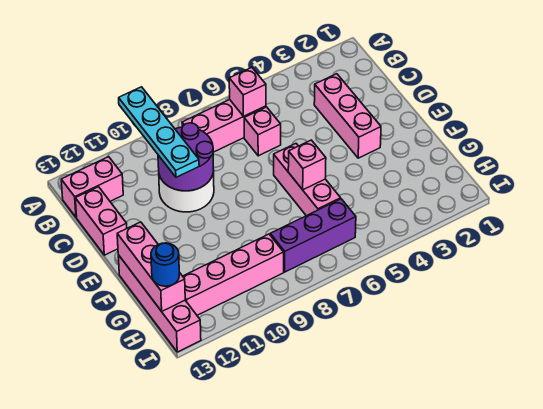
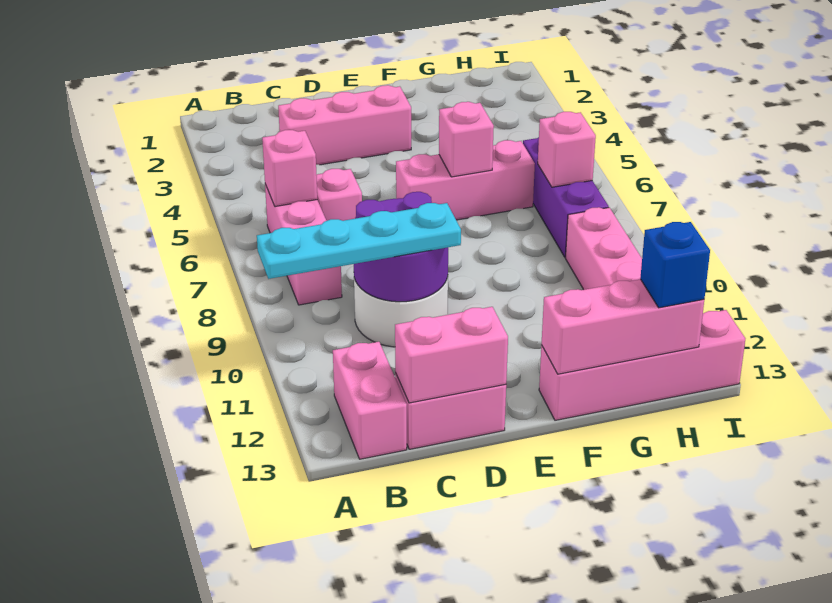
none -> pink brick C13:D13 level 2
none -> pink brick H7 level 2
blue round brick H13 level 3 -> blue brick H13 level 3

